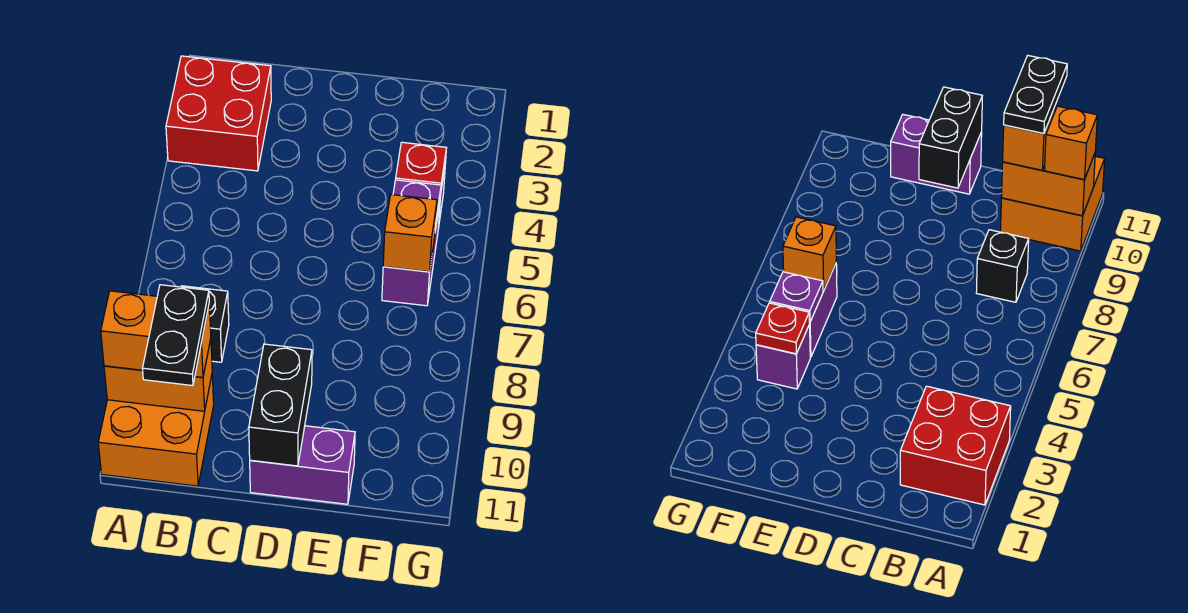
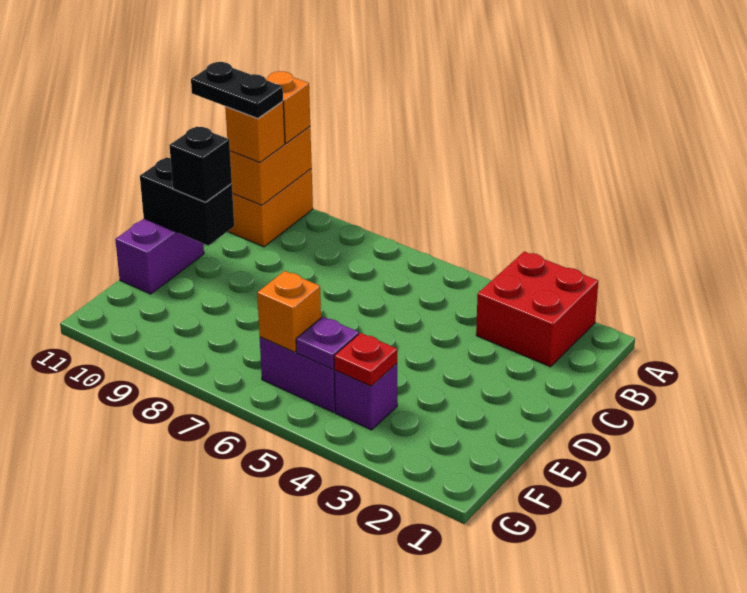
black brick B8 level 1 -> black brick D10 level 3

